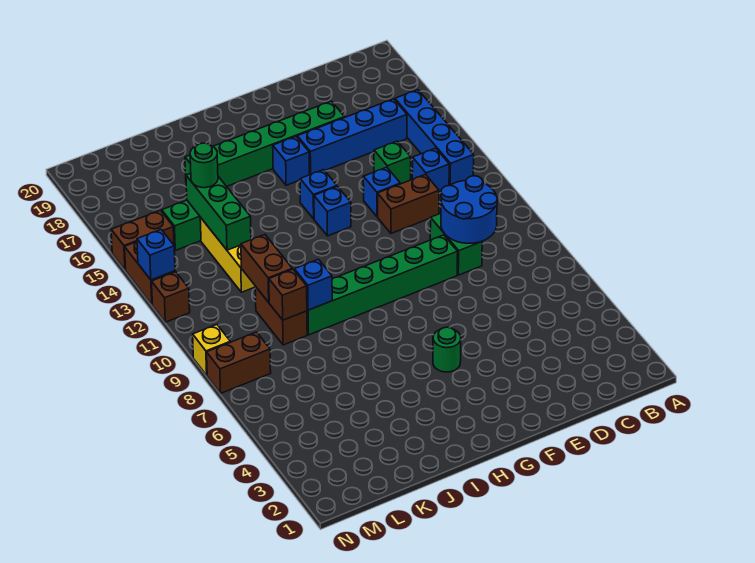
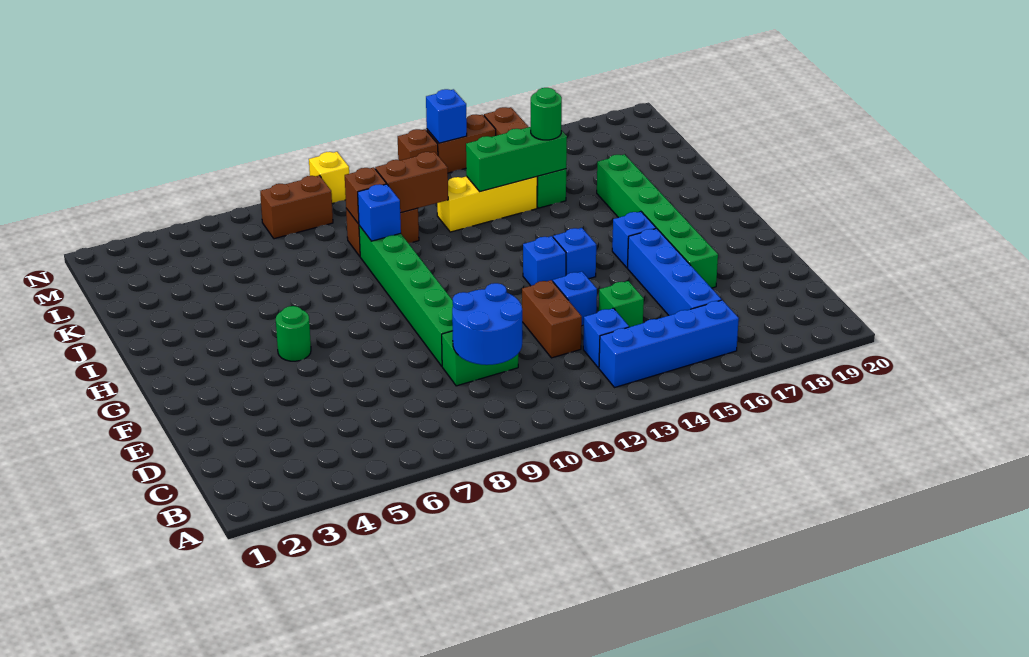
brown brick M8:N8 level 1 -> brown brick M7:M8 level 1

